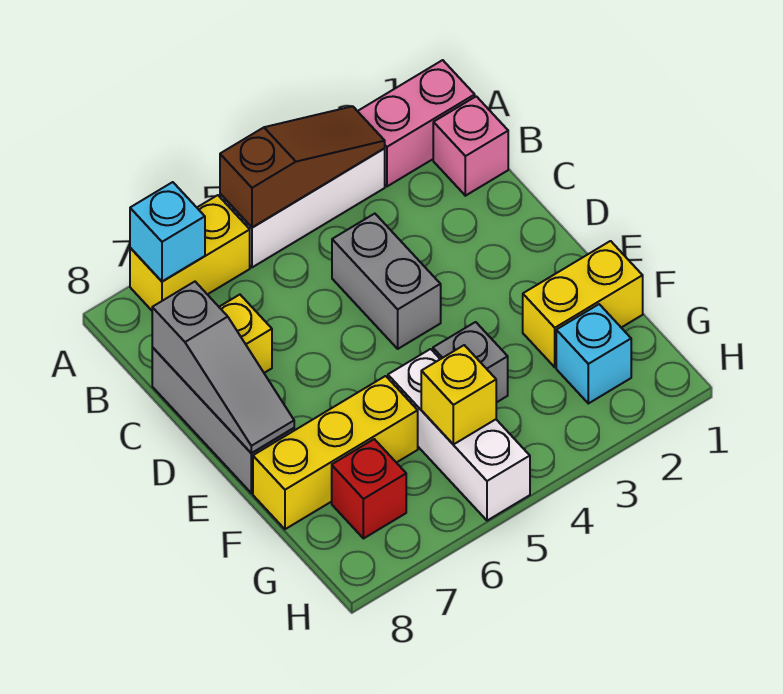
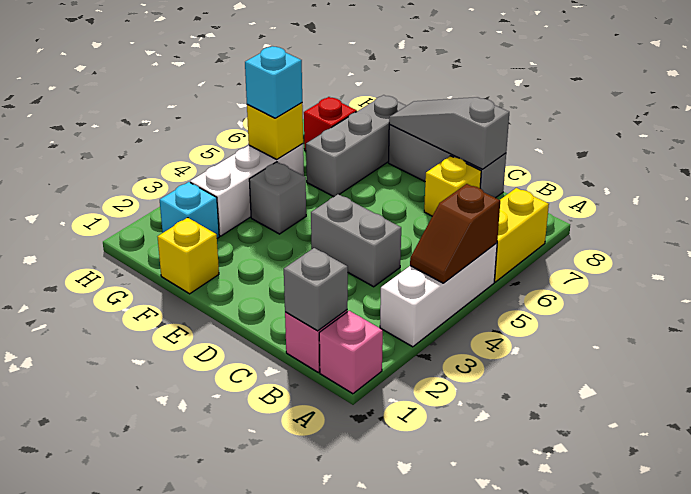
pink brick A1:A2 level 1 -> pink brick A1 level 1
brown slope A3:A5 level 2 top 5 -> brown slope A4:A5 level 2 top 5
cyan brick A7 level 2 -> cyan brick G5 level 3
none -> grey brick B1 level 2
yellow brick F1:F2 level 1 -> yellow brick F1 level 1
white brick F5:H5 level 1 -> white brick G3:G5 level 1
yellow brick F6:F8 level 1 -> grey brick F6:F8 level 1

